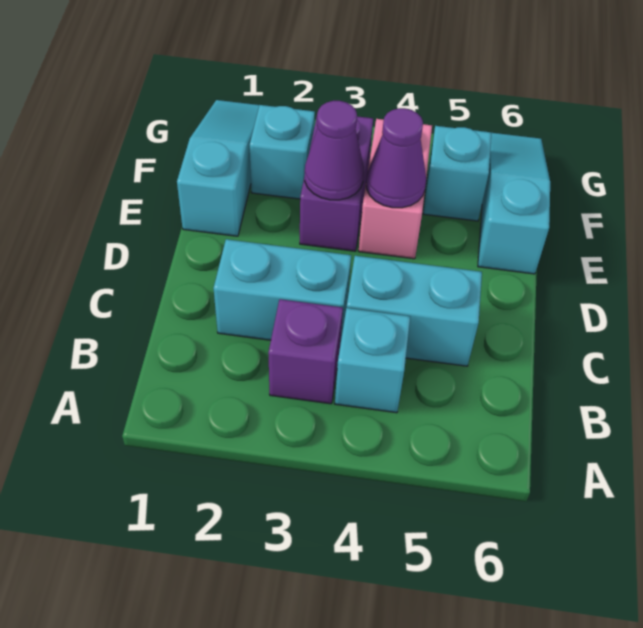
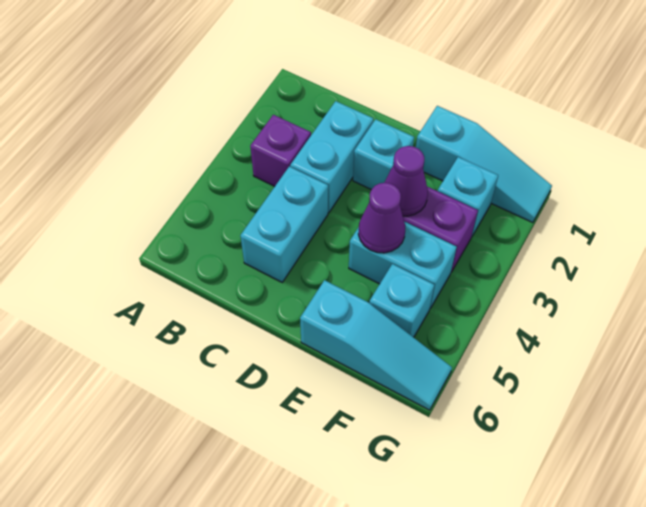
cyan brick B4 level 1 -> cyan brick D2 level 1
pink brick E4:F4 level 1 -> cyan brick E4:F4 level 1

